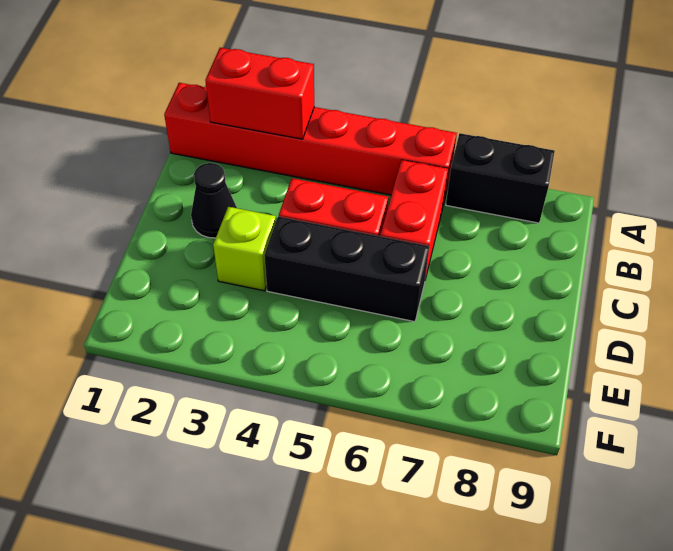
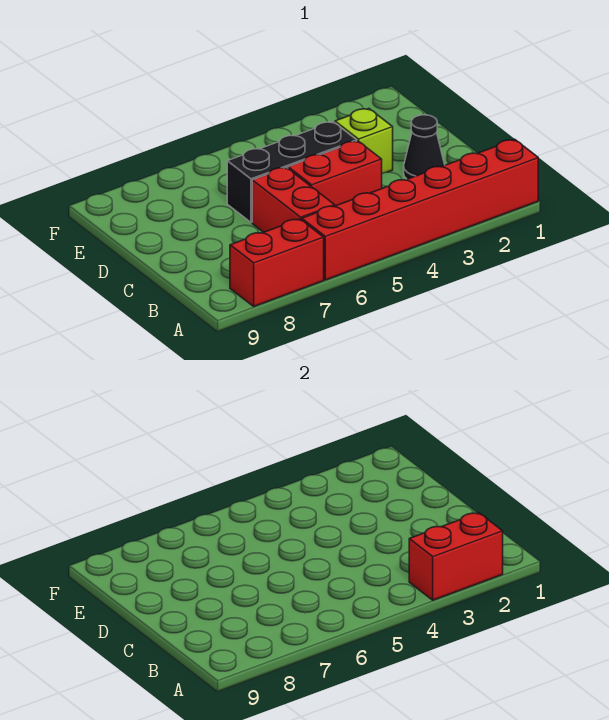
black brick A7:A8 level 1 -> red brick A7:A8 level 1

